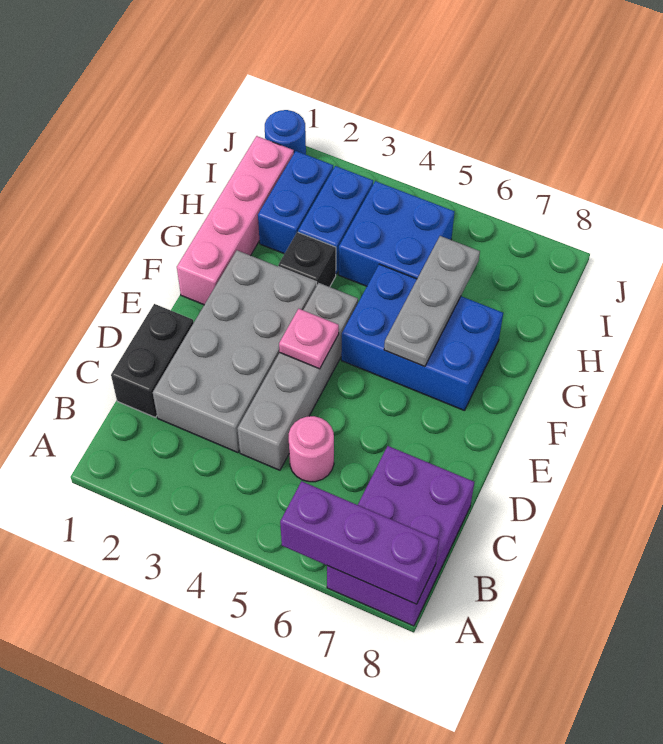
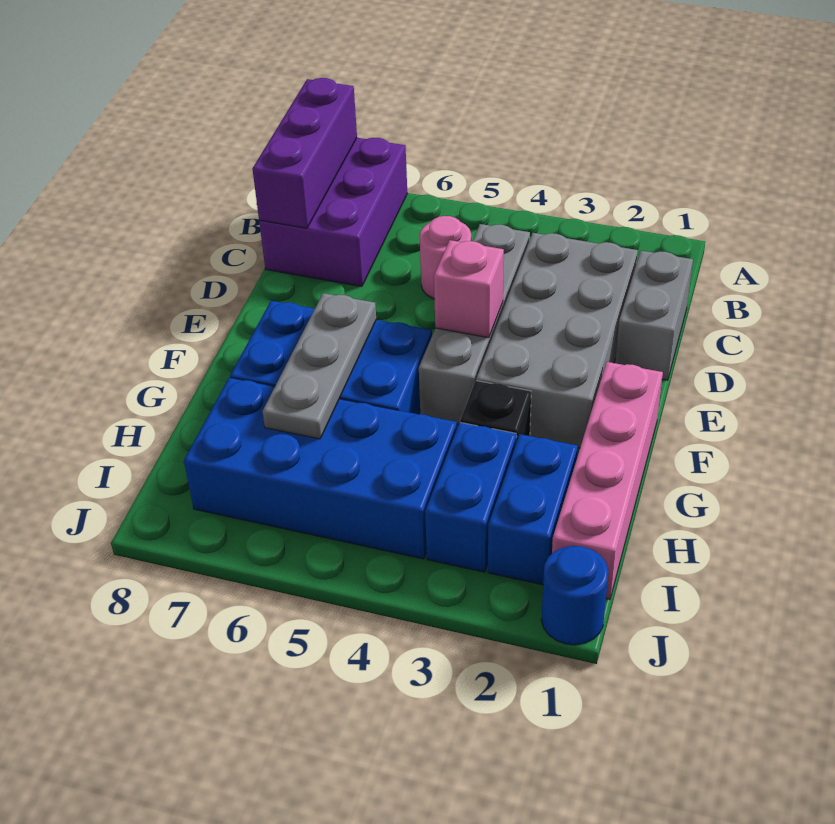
purple brick A6:A8 level 2 -> purple brick A8:C8 level 2
black brick C1:D1 level 1 -> grey brick C1:D1 level 1
pink plate E4 level 2 -> pink brick E4 level 2
blue brick H4:I5 level 1 -> blue brick H4:I7 level 1

